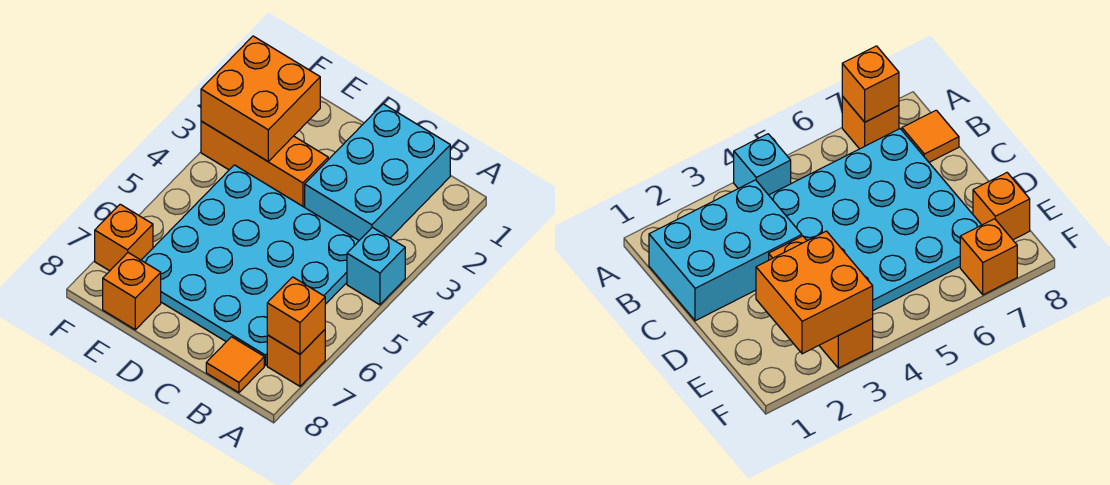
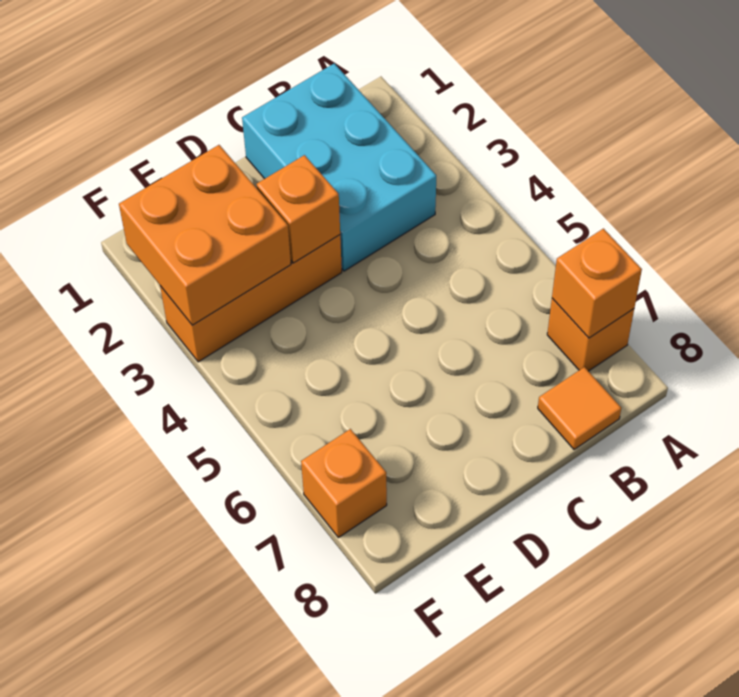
cyan brick A4 level 1 -> none
cyan plate B4:E7 level 1 -> none
orange brick E8 level 1 -> orange brick D3 level 2

